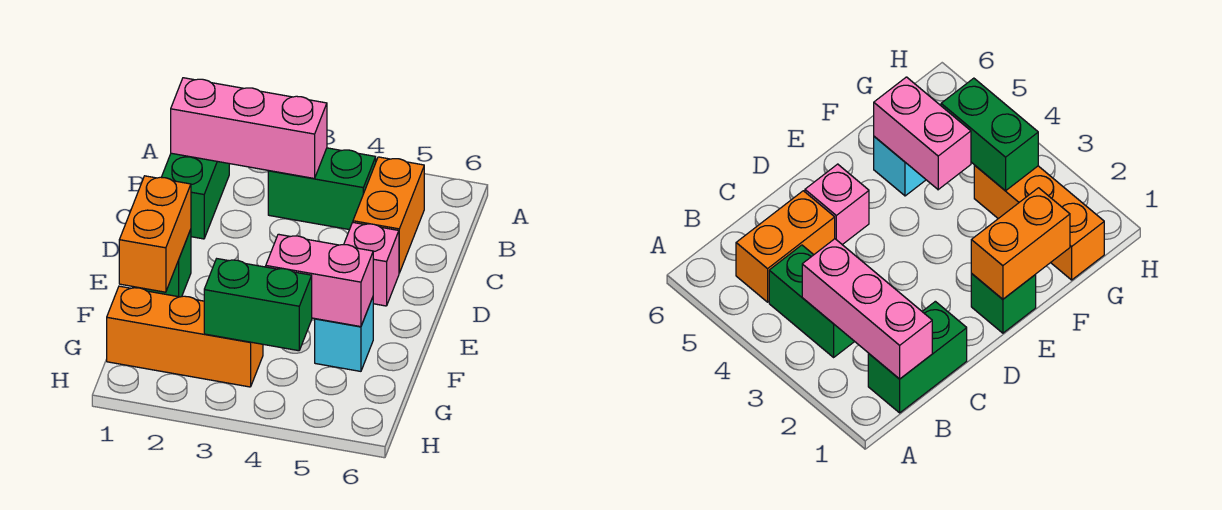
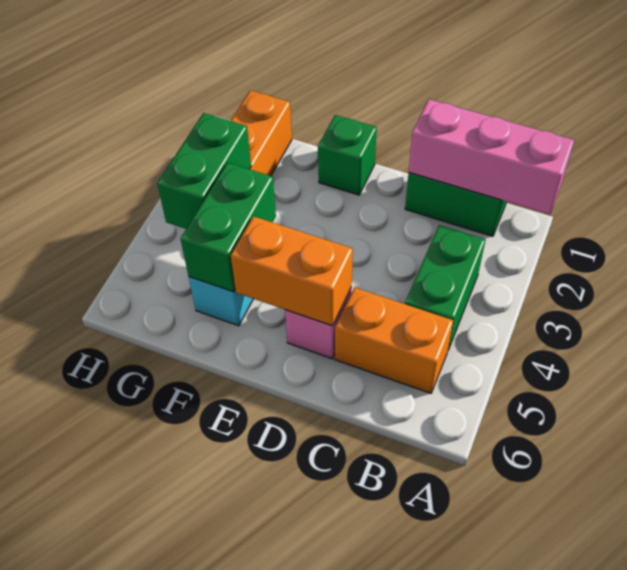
pink brick B1:B3 level 2 -> pink brick A1:C1 level 2
orange brick E1:F1 level 2 -> orange brick D5:E5 level 2
pink brick F4:F5 level 2 -> green brick F4:F5 level 2

